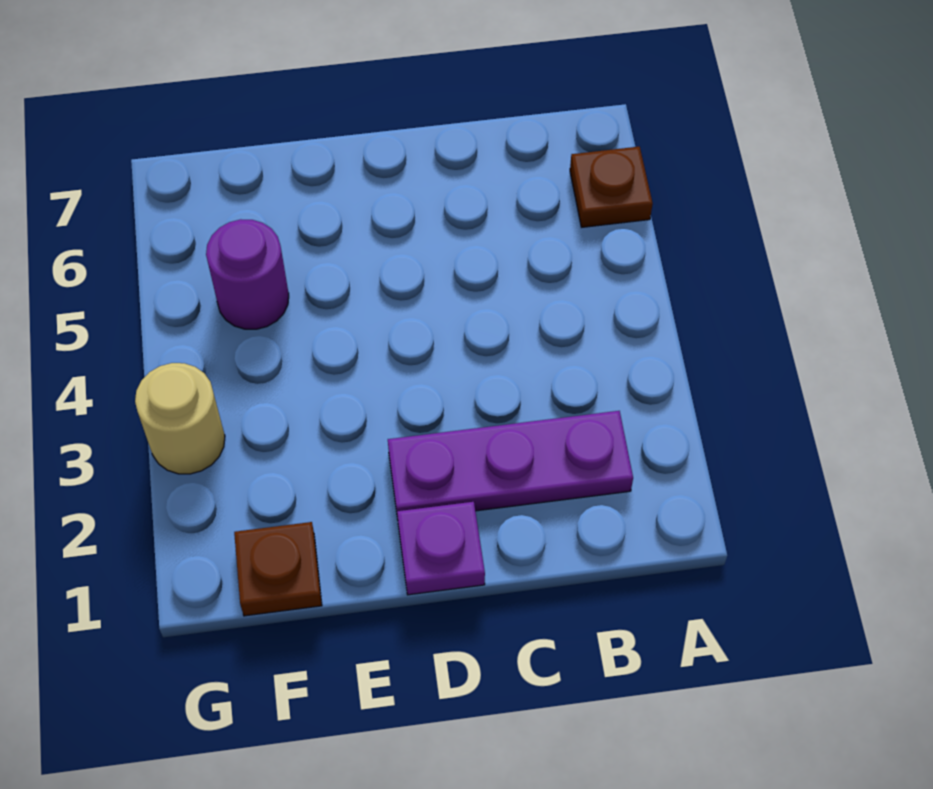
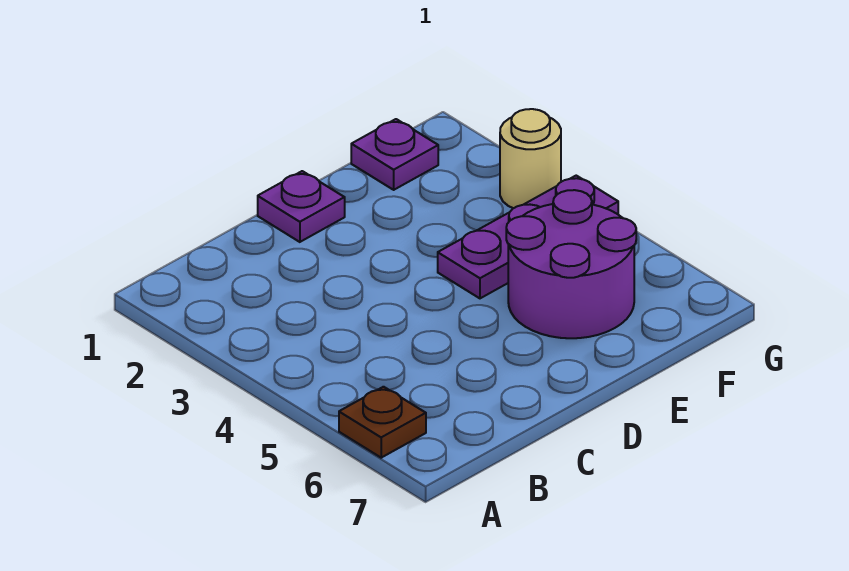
purple plate B2:D2 level 1 -> purple plate E4:G4 level 1
brown plate F1 level 1 -> purple plate F1 level 1
purple round brick F5 level 1 -> purple round brick E5:F6 level 1

